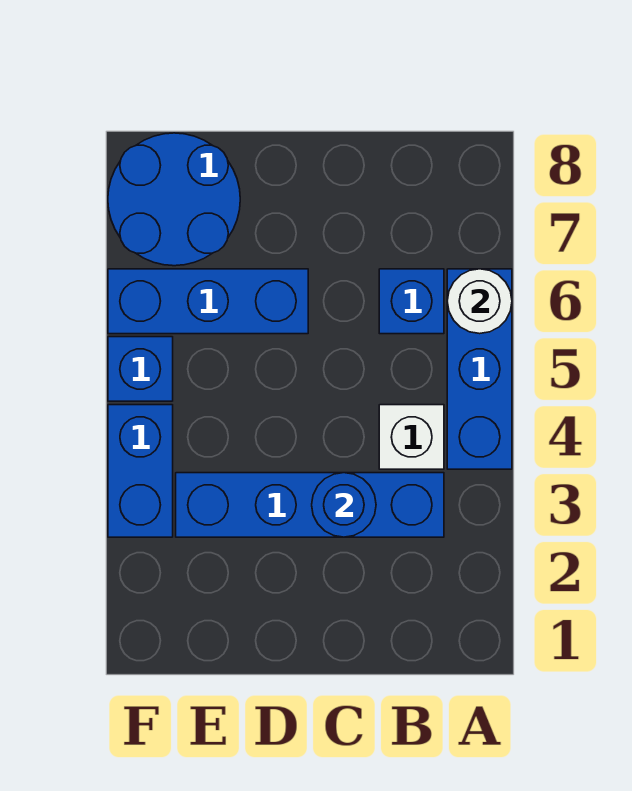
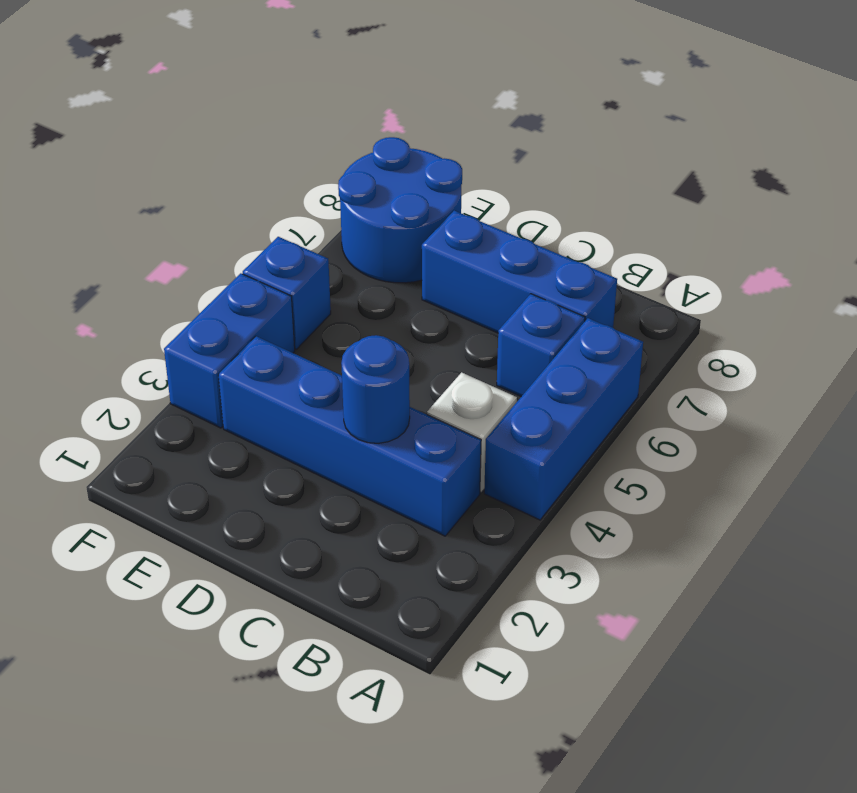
white round brick A6 level 2 -> none
blue brick D6:F6 level 1 -> blue brick B7:D7 level 1

